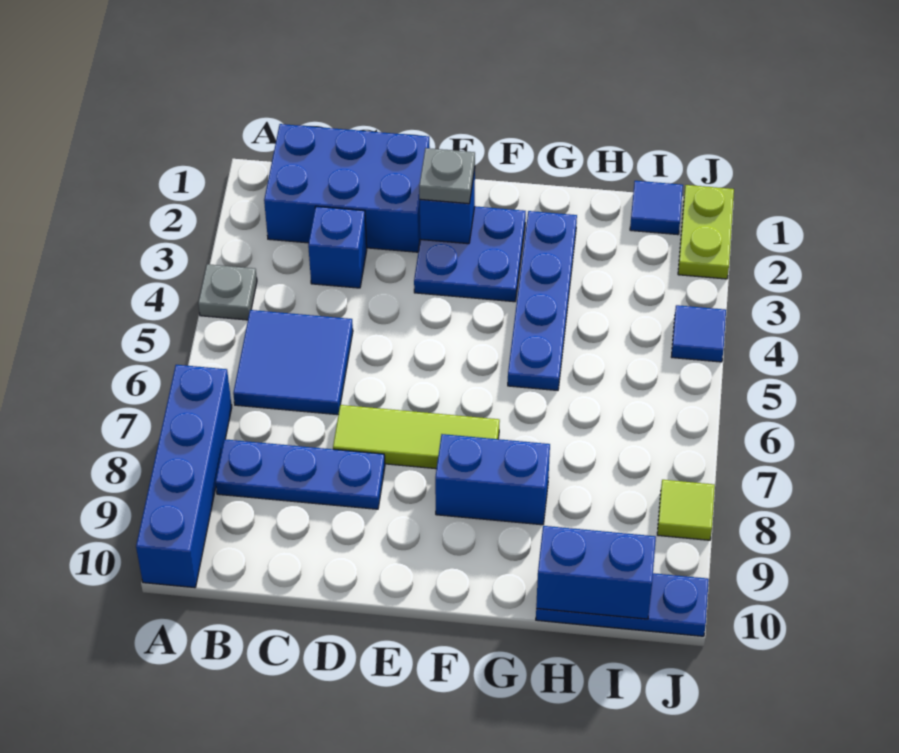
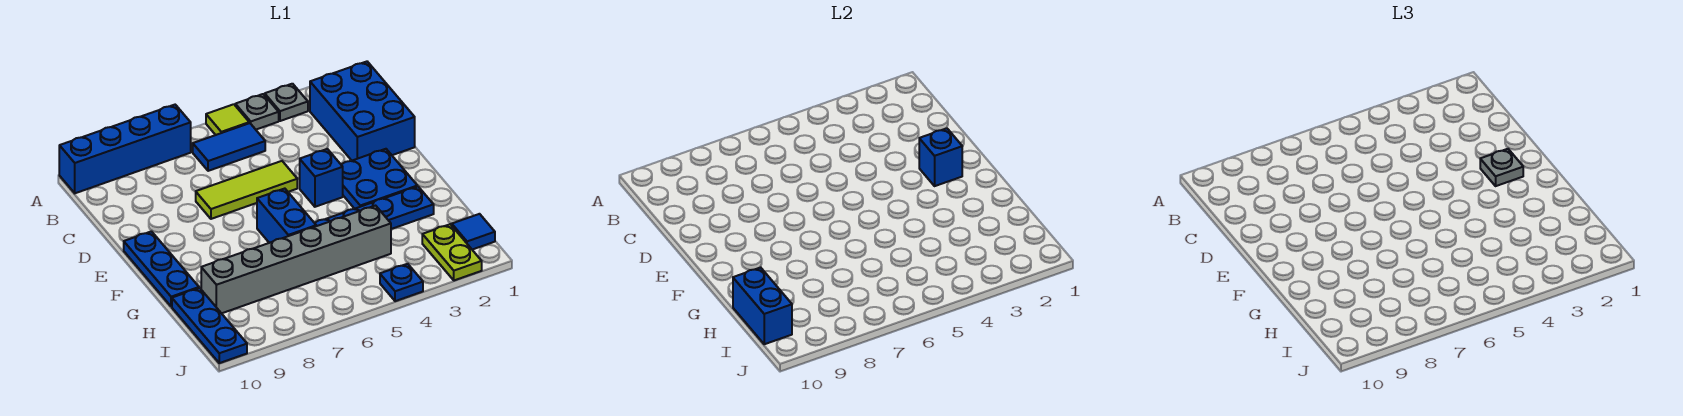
none -> grey plate A3 level 1
blue tile B5:C6 level 1 -> blue tile B5:B6 level 1
blue plate B8:D8 level 1 -> blue plate E10:G10 level 1
blue brick C3 level 1 -> blue brick E4 level 1
lime tile D7:F7 level 1 -> lime tile D5:D7 level 1
blue brick F8:G8 level 1 -> blue brick F6:G6 level 1
none -> grey brick H4:H9 level 1
lime plate J1:J2 level 1 -> lime plate I2:J2 level 1
blue tile J4 level 1 -> blue plate J4 level 1
lime tile J8 level 1 -> lime tile A5 level 1

